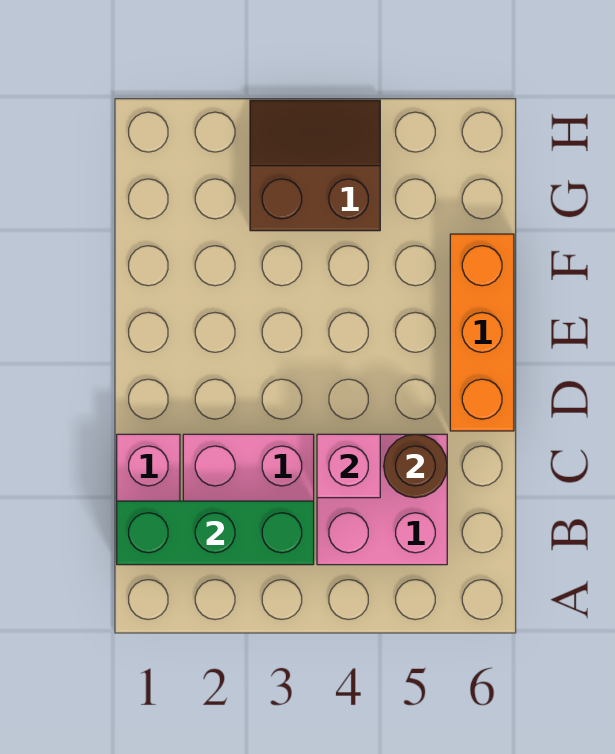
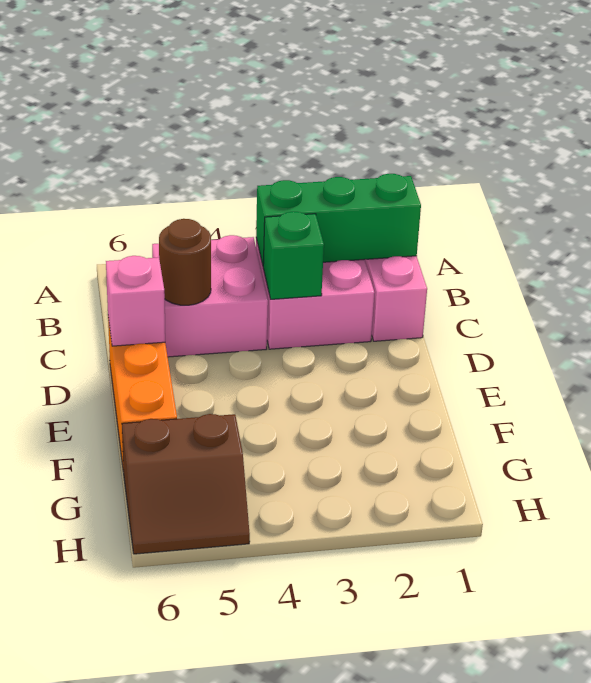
none -> green brick C3 level 2
pink brick C4 level 2 -> pink brick D6 level 2
brown slope G3:H4 level 1 top G -> brown slope G5:H6 level 1 top G

